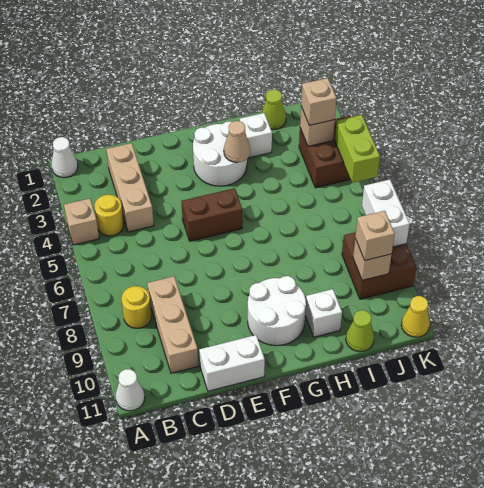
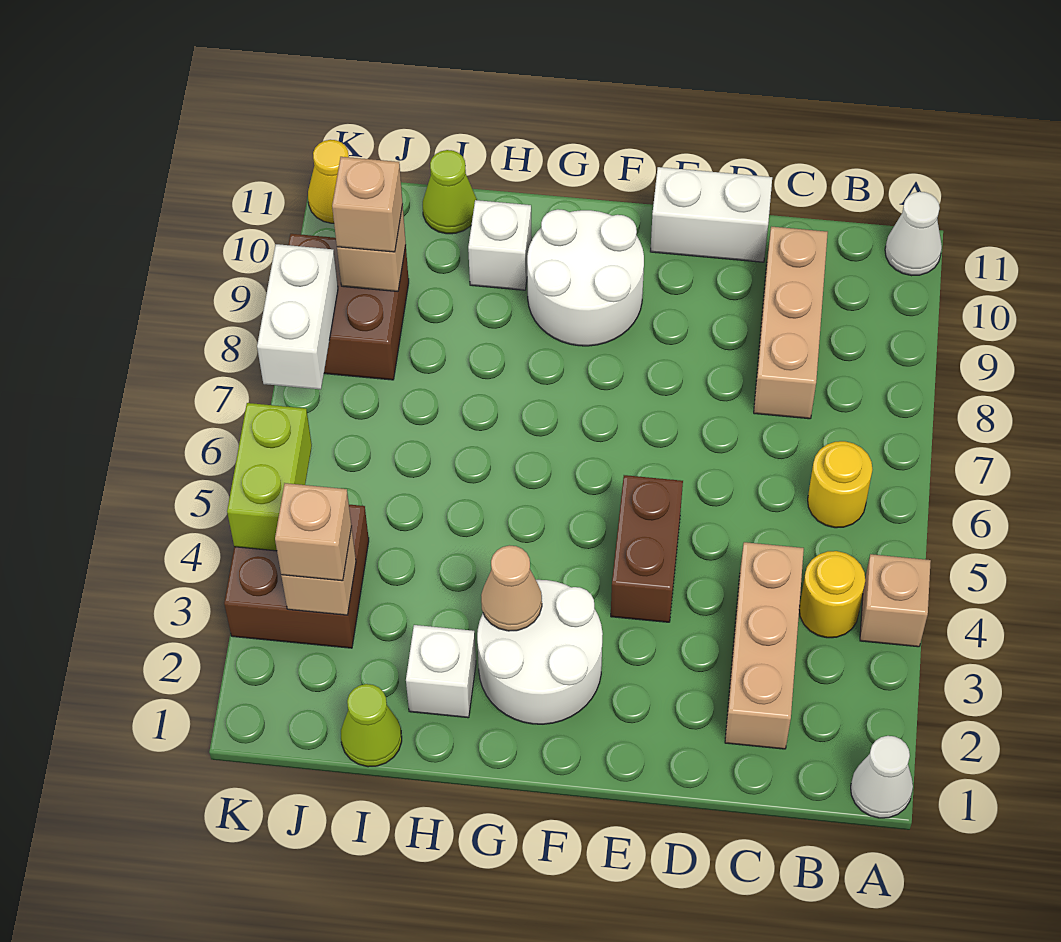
yellow round brick B8 level 1 -> yellow round brick B6 level 1
brown brick E5:F5 level 1 -> brown brick E4:E5 level 1

